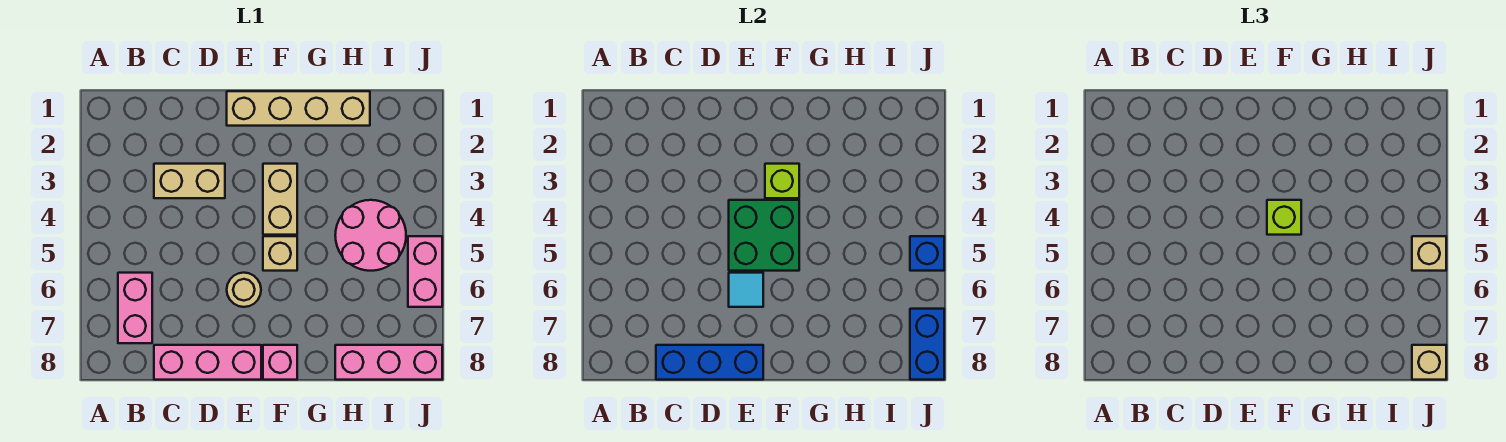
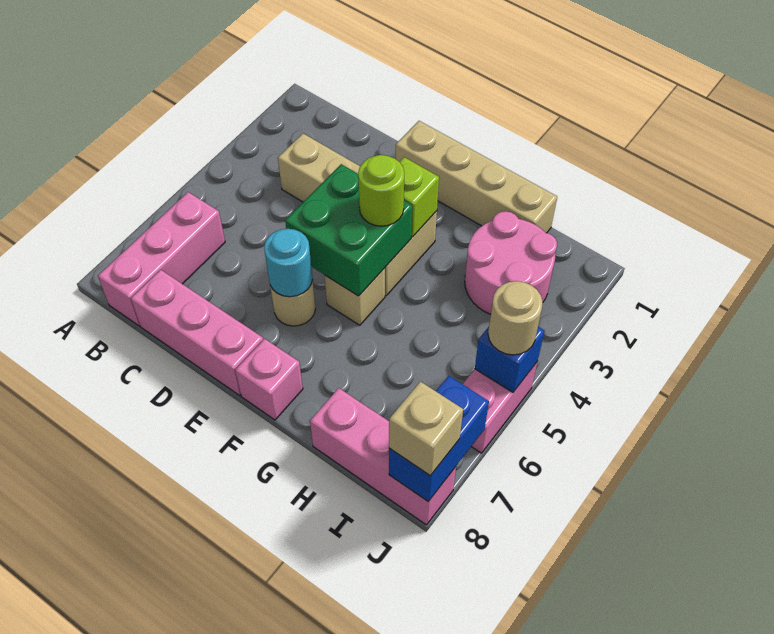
pink brick B6:B7 level 1 -> pink brick B6:B8 level 1
blue brick C8:E8 level 2 -> none
cyan tile E6 level 2 -> cyan round brick E6 level 2
lime brick F4 level 3 -> lime round brick F4 level 3
pink round brick H4:I5 level 1 -> pink round brick H2:I3 level 1
tan brick J5 level 3 -> tan round brick J5 level 3

